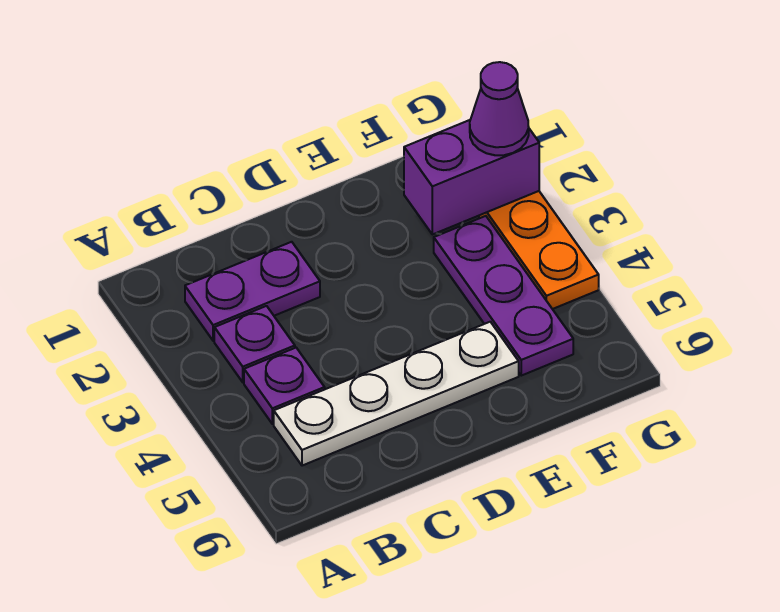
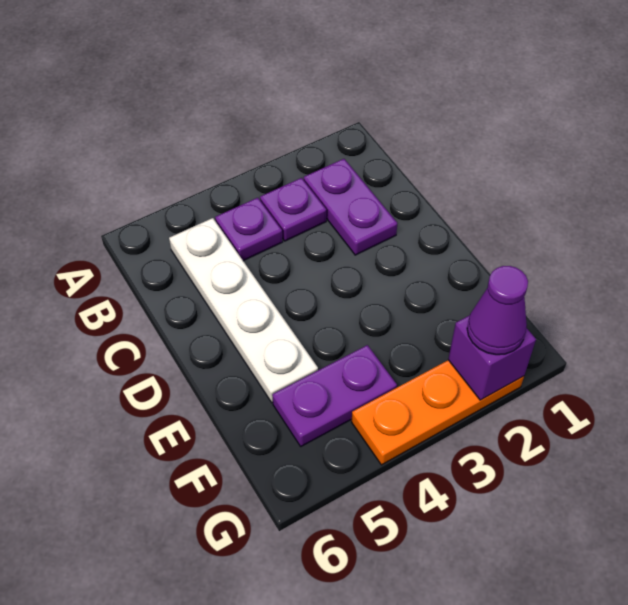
purple brick F2:G2 level 2 -> purple brick G2 level 2
purple plate F3:F5 level 1 -> purple plate F4:F5 level 1

